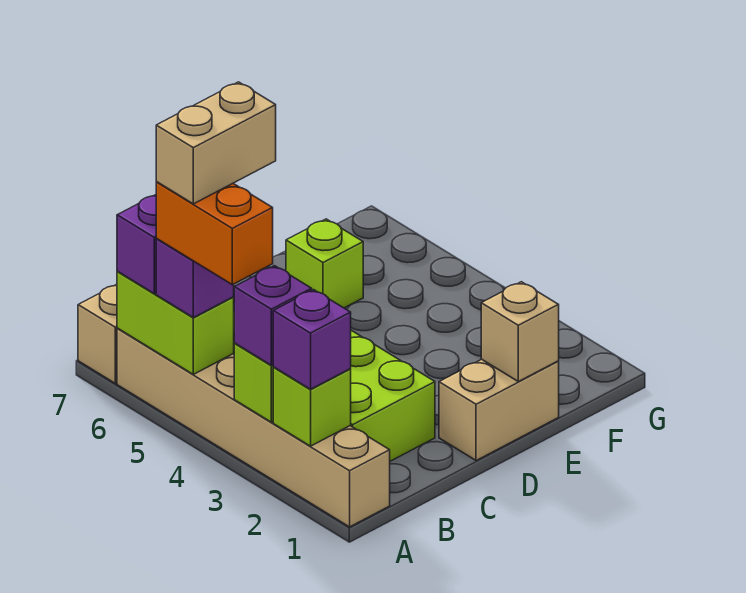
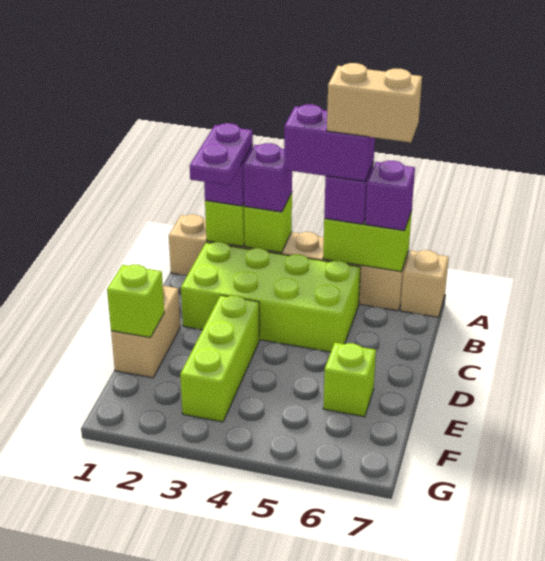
none -> purple plate A2:B2 level 4
orange brick A4:A5 level 4 -> purple brick A4:A5 level 4
tan brick A5:B5 level 5 -> tan brick A5:A6 level 5
none -> lime brick D3:F3 level 1
tan brick E1 level 2 -> lime brick E1 level 2

